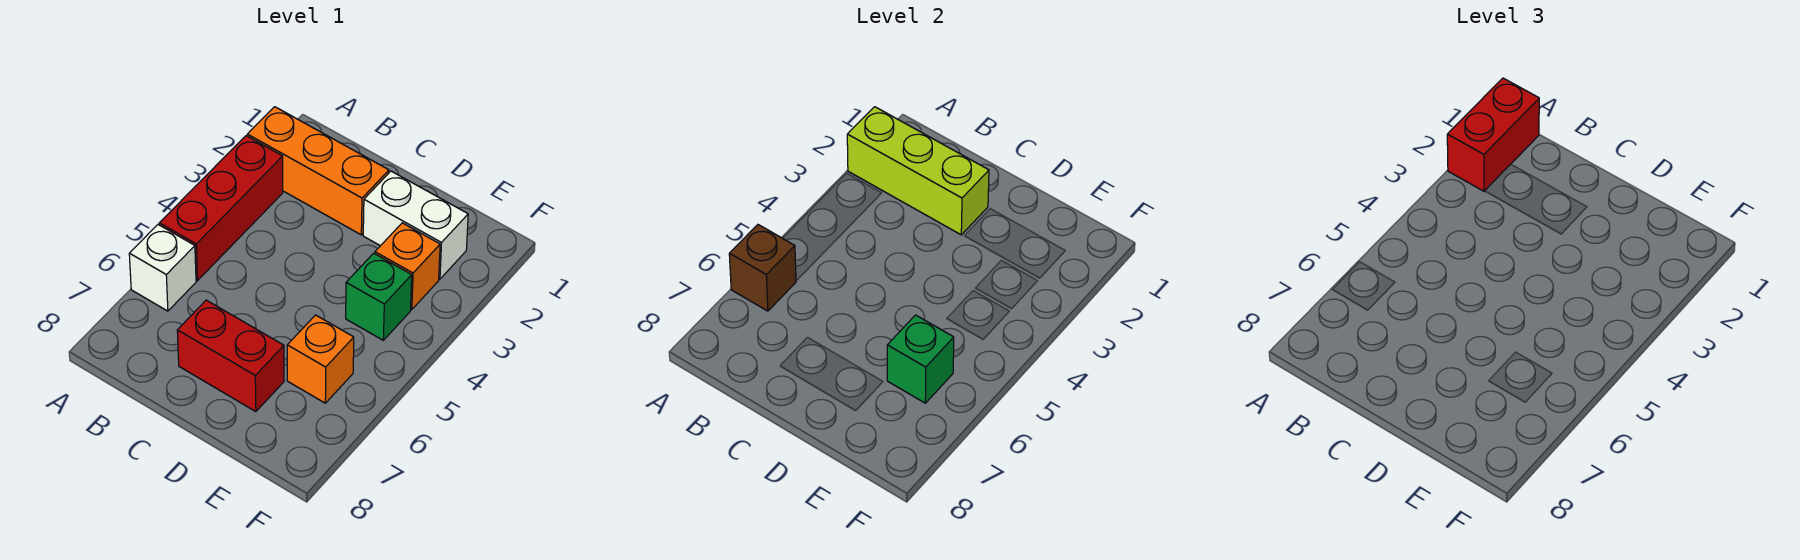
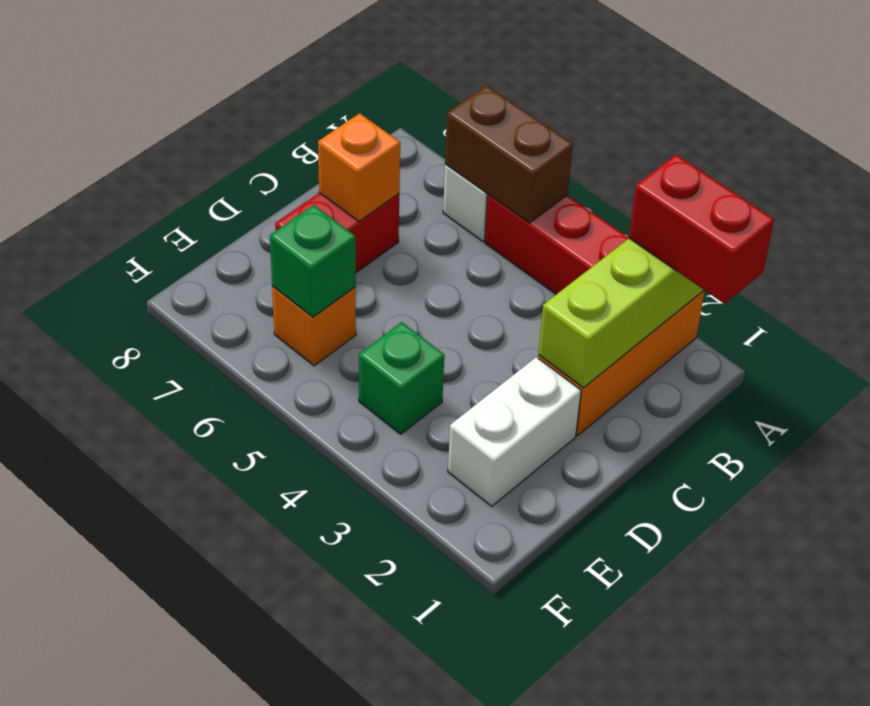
brown brick A6 level 2 -> brown brick A5:A6 level 2
orange brick E3 level 1 -> orange brick C7 level 2

